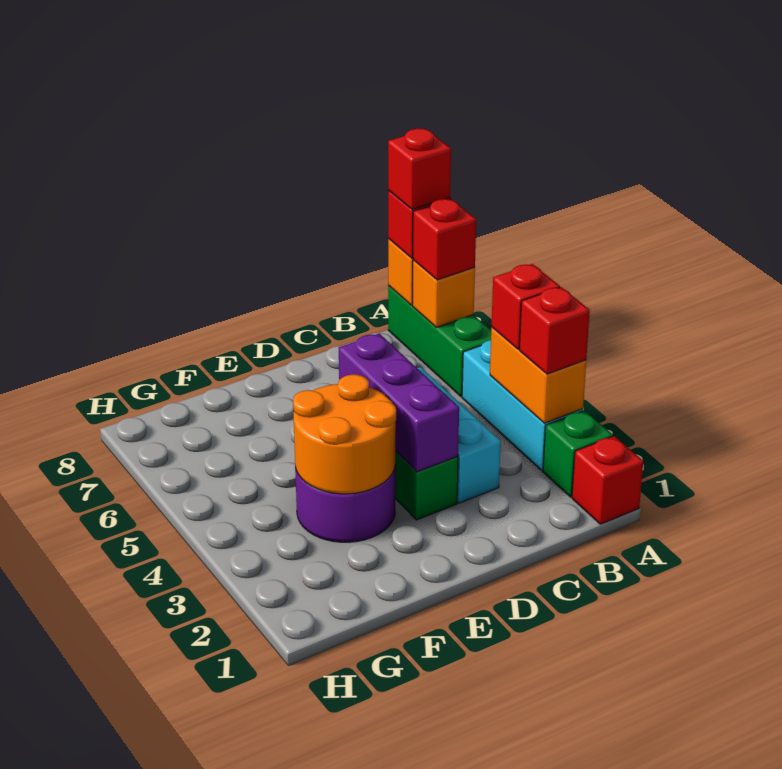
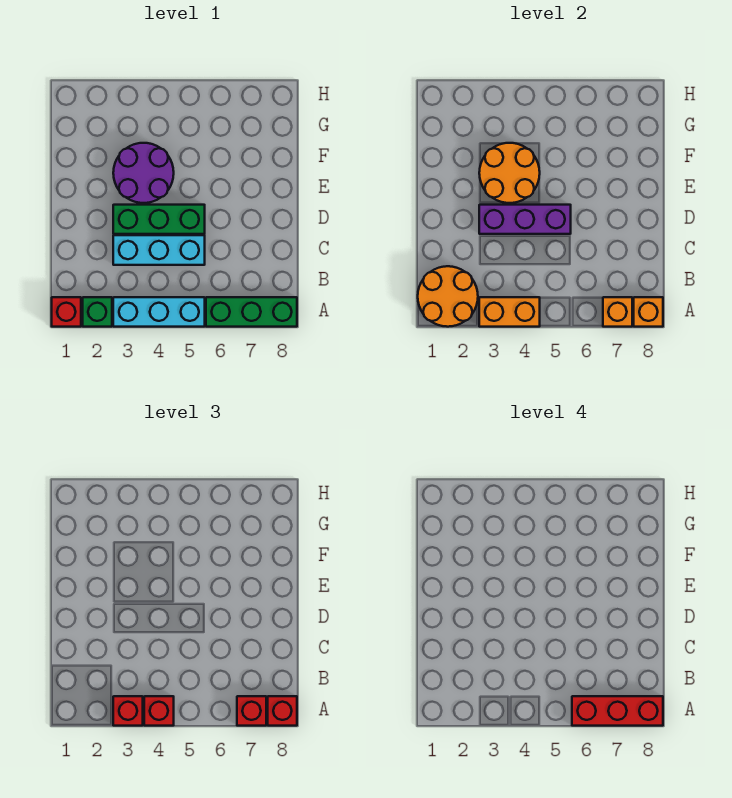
none -> orange round brick A1:B2 level 2
red brick A8 level 4 -> red brick A6:A8 level 4

